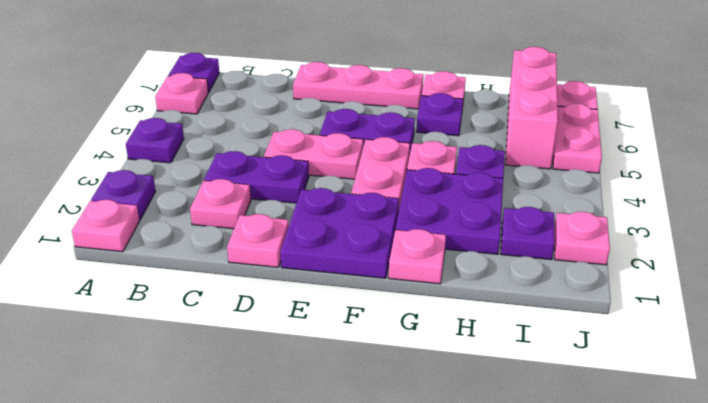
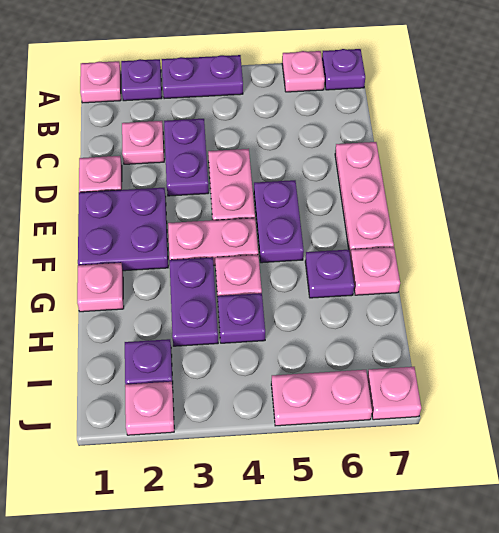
purple plate A4 level 1 -> purple plate A3:A4 level 1
purple plate G2:H3 level 1 -> purple plate G3:H3 level 1
pink brick I5:I7 level 1 -> none

